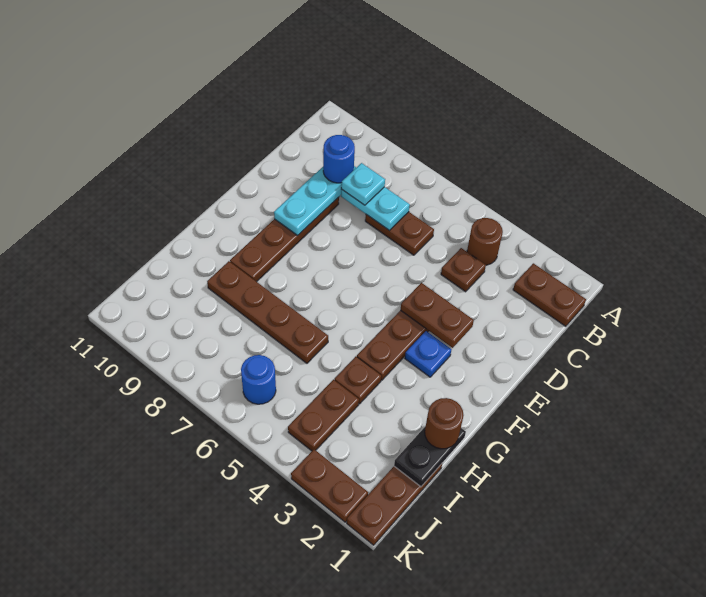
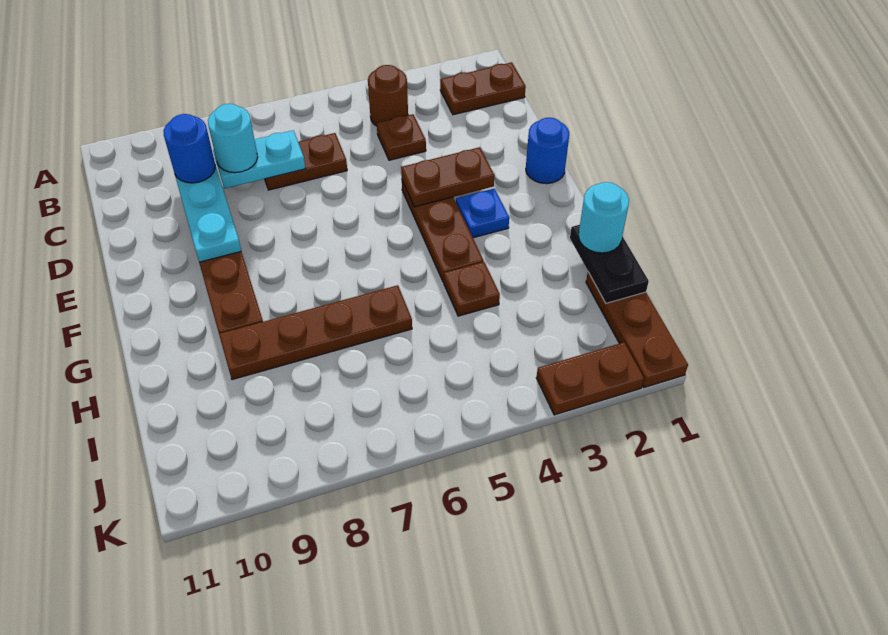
cyan plate C8 level 3 -> cyan round brick C8 level 3
brown round brick H1 level 3 -> cyan round brick H1 level 3
brown plate I4:J4 level 1 -> none
blue round brick J6 level 1 -> blue round brick E1 level 1

